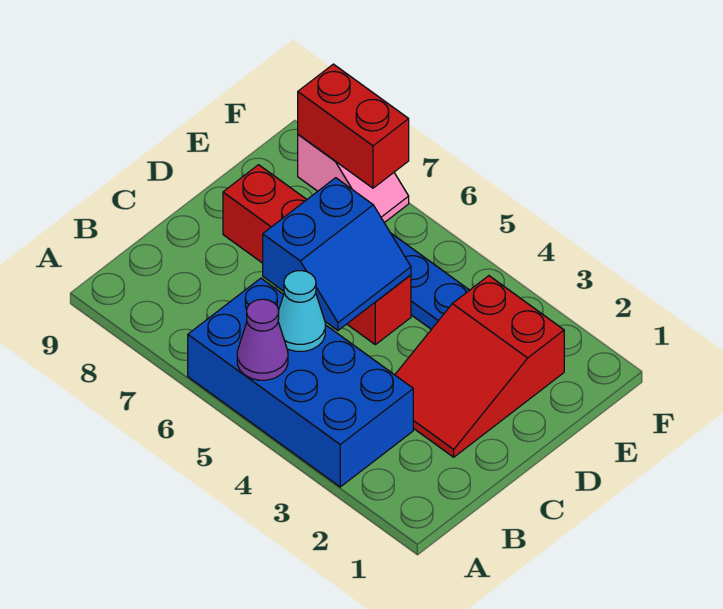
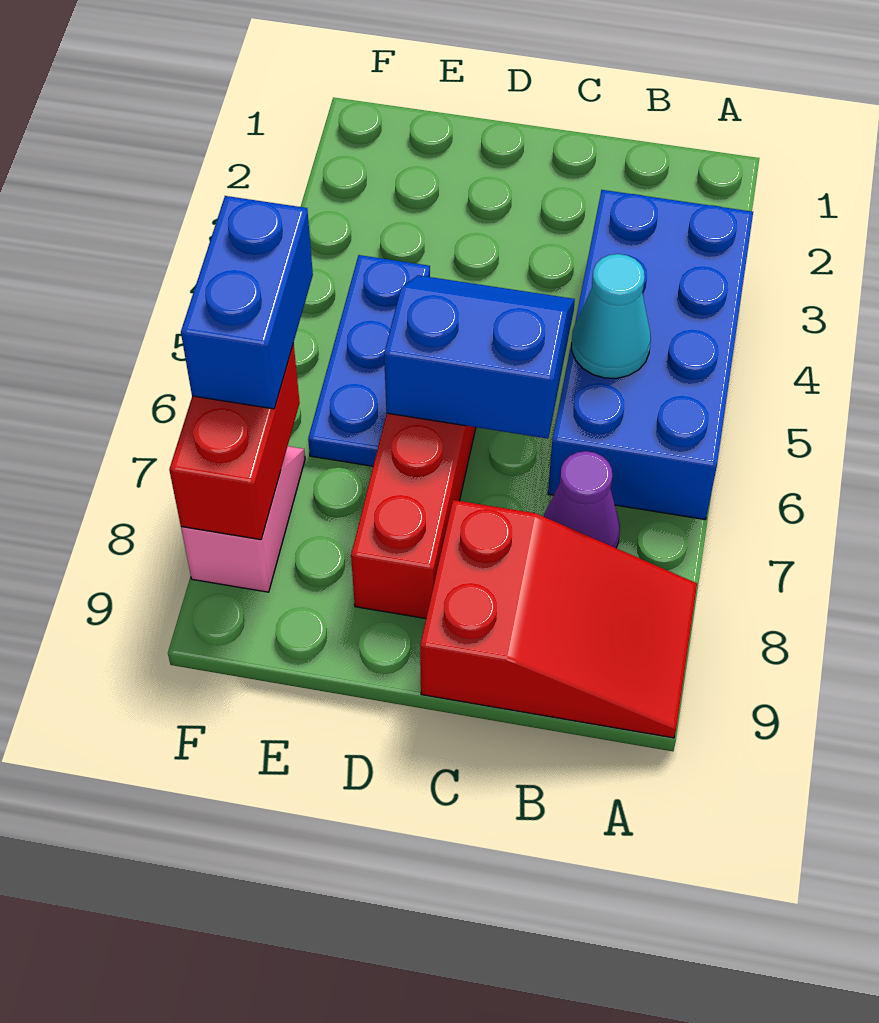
purple cone A5 level 2 -> purple cone B7 level 1
red slope C2:E3 level 1 top E -> red slope A8:C9 level 1 top C
none -> blue brick F6:F7 level 3

